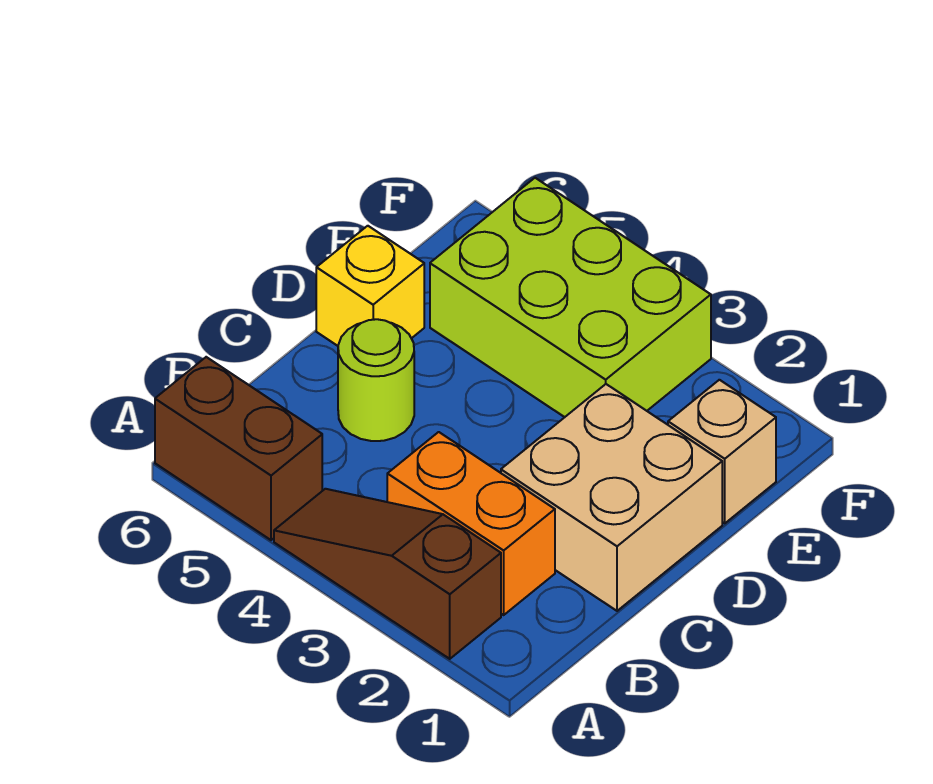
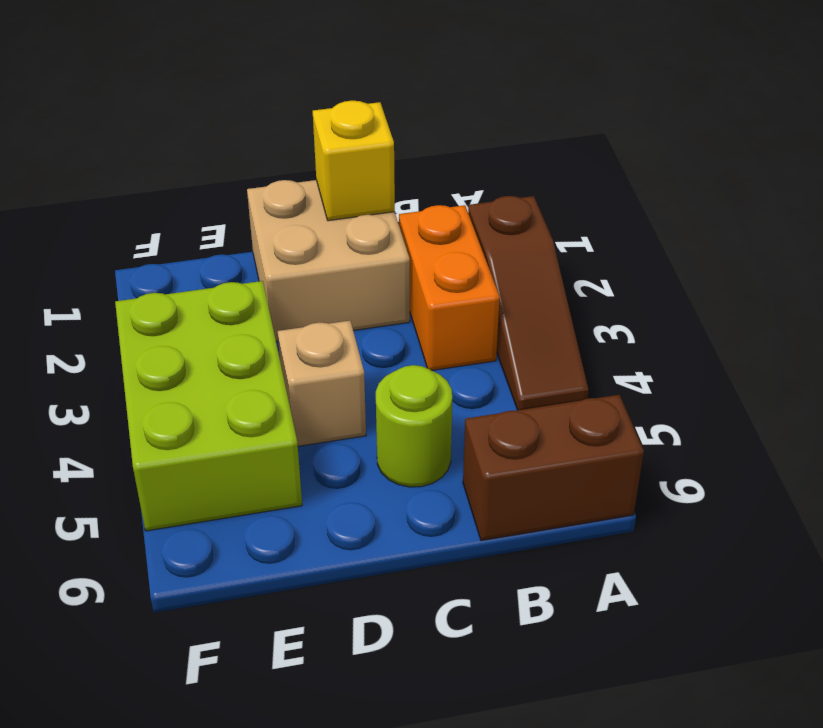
brown brick A5:A6 level 1 -> brown brick A6:B6 level 1
yellow brick D6 level 1 -> yellow brick C1 level 2
tan brick E1 level 1 -> tan brick D4 level 1

